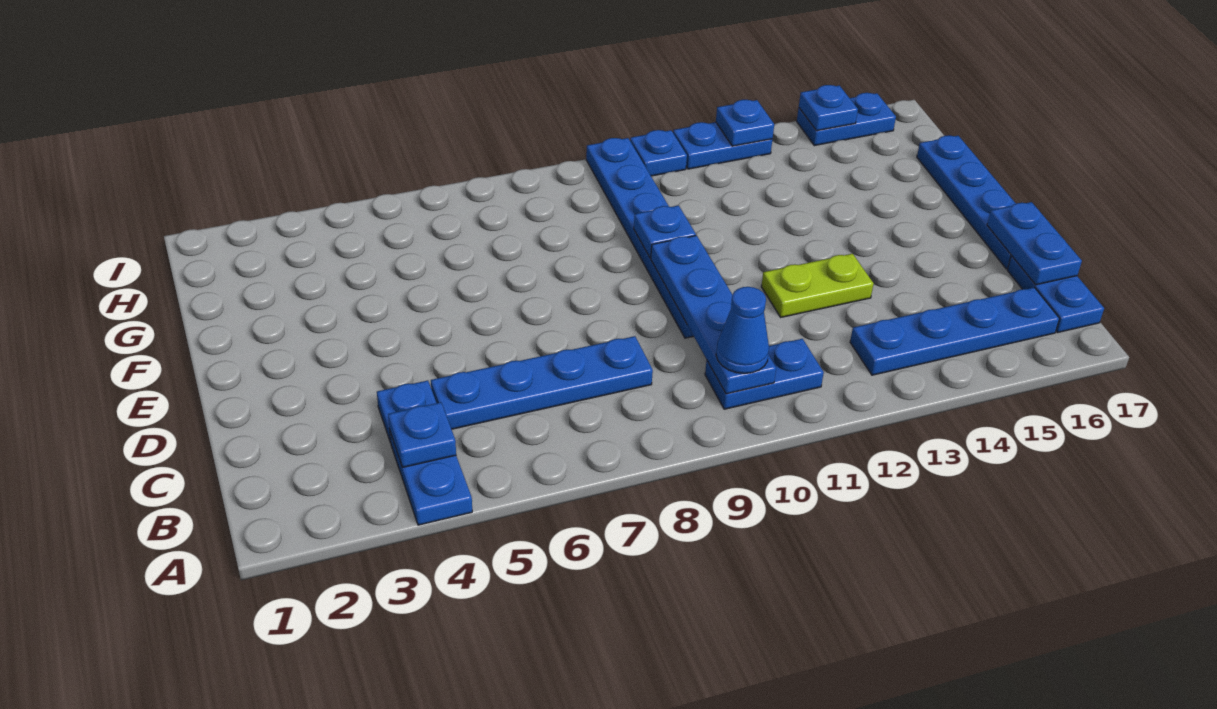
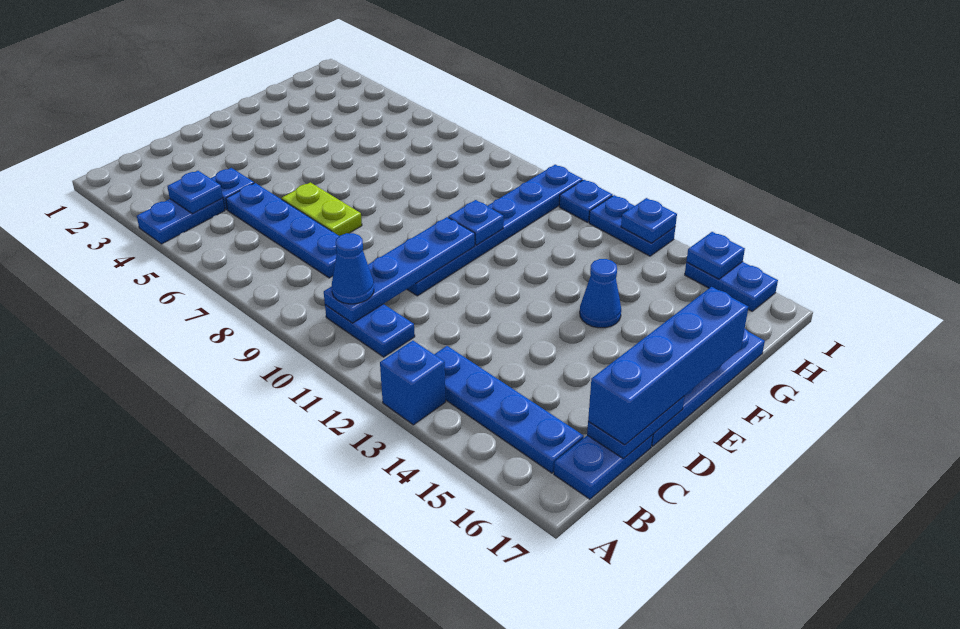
none -> blue brick A13 level 1
none -> blue brick C17:F17 level 3
lime plate D12:D13 level 1 -> lime plate D6:D7 level 1
none -> blue cone F14 level 1

